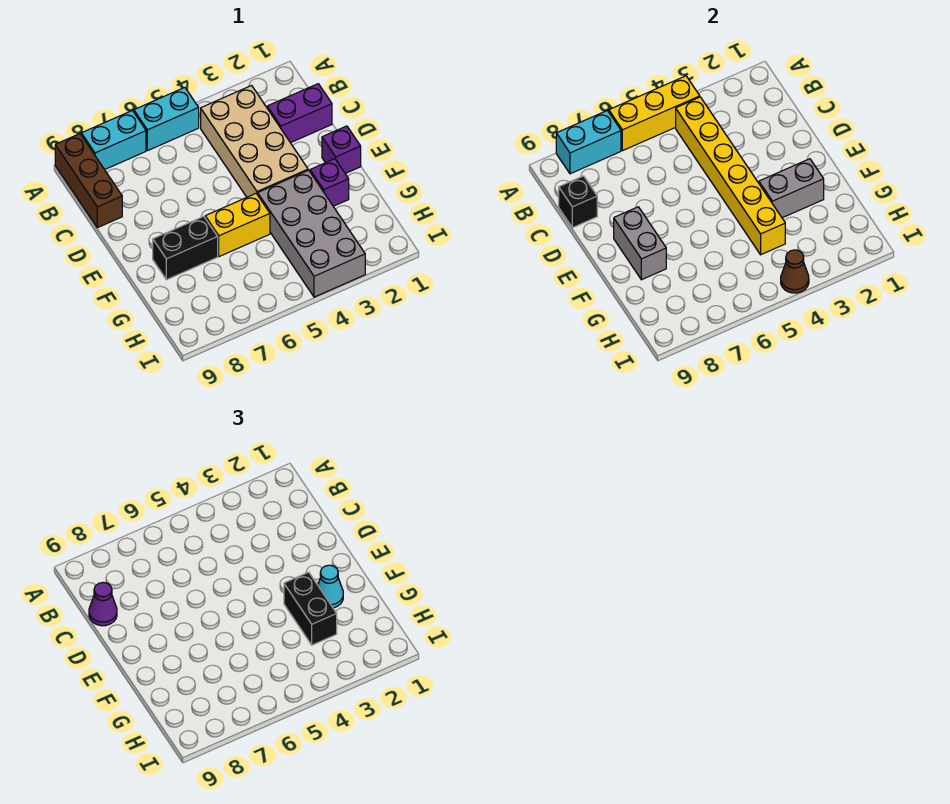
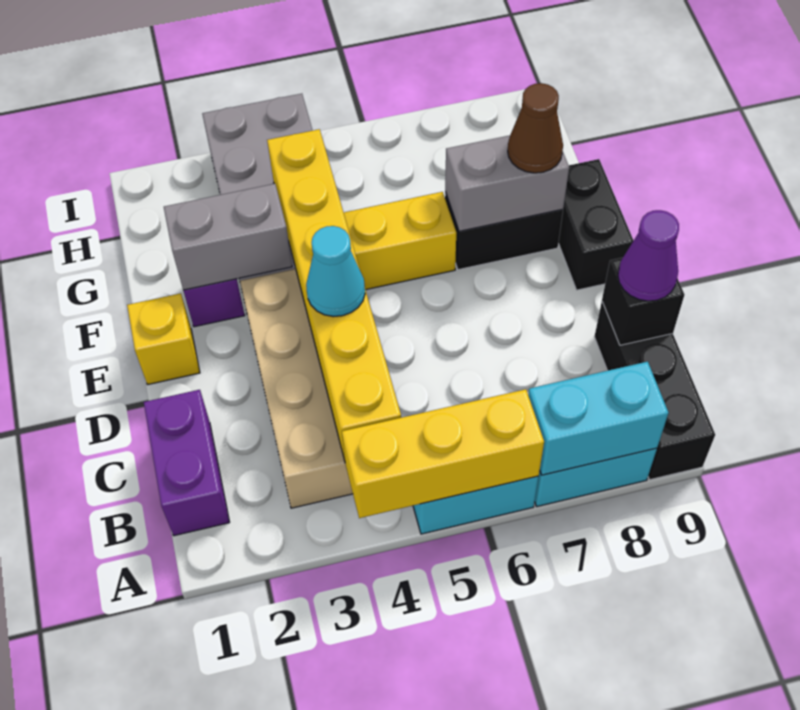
brown brick A9:C9 level 1 -> black brick A9:C9 level 1
purple brick C1:C2 level 1 -> purple brick B1:C1 level 1
purple brick E1 level 1 -> yellow brick E1 level 1
grey brick E8:F8 level 2 -> grey brick F7:F8 level 2
cyan cone F2 level 3 -> cyan cone D4 level 3
black brick F3:G3 level 3 -> black brick E9:F9 level 1
brown cone I4 level 2 -> brown cone F8 level 3

